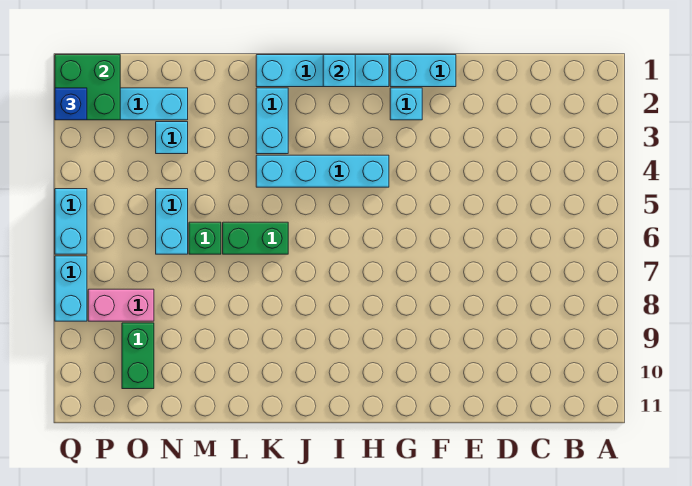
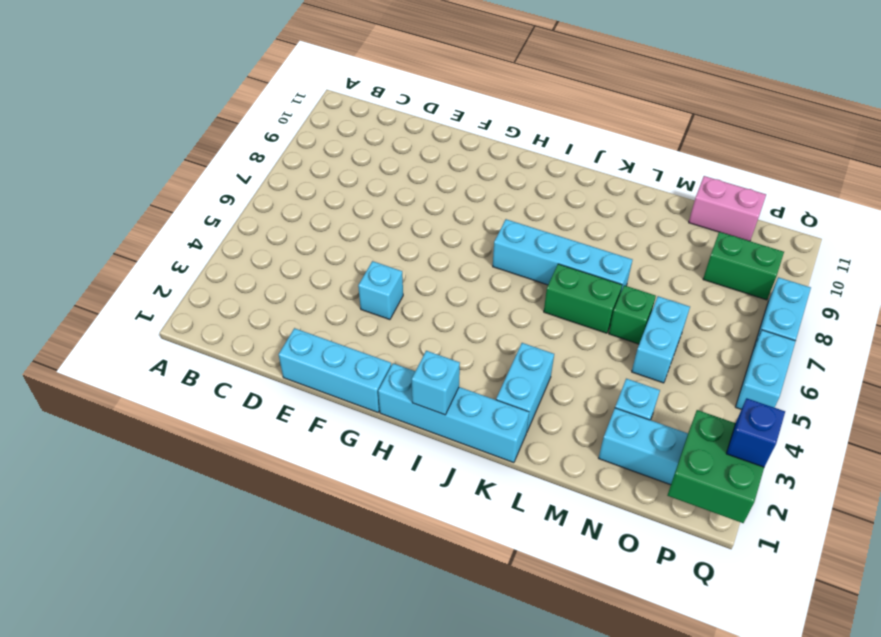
cyan brick F1:G1 level 1 -> cyan brick E1:G1 level 1
cyan brick G2 level 1 -> cyan brick F4 level 1
cyan brick H4:K4 level 1 -> cyan brick I7:L7 level 1
pink brick O8:P8 level 1 -> pink brick N11:O11 level 1
green brick O9:O10 level 1 -> green brick O9:P9 level 1

